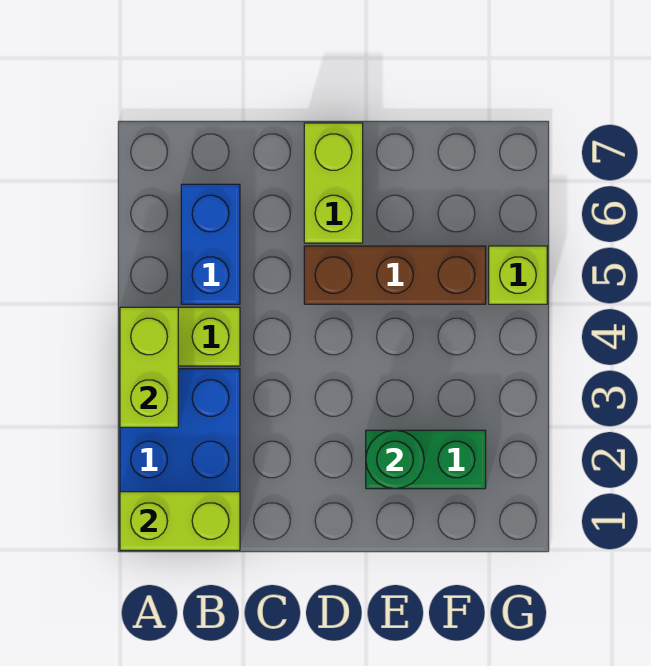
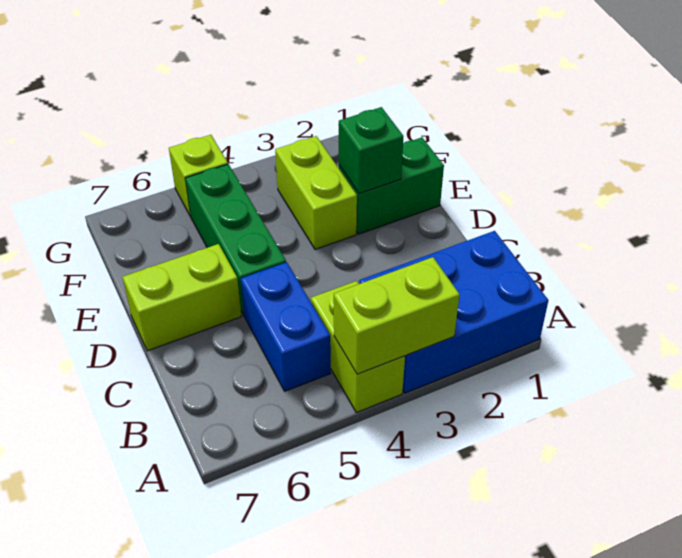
lime brick A1:B1 level 2 -> lime brick E3:F3 level 1
blue brick B5:B6 level 1 -> blue brick B5:C5 level 1
brown brick D5:F5 level 1 -> green brick D5:F5 level 1
green brick E2:F2 level 1 -> green brick E1:E2 level 1
green round brick E2 level 2 -> green brick E2 level 2

